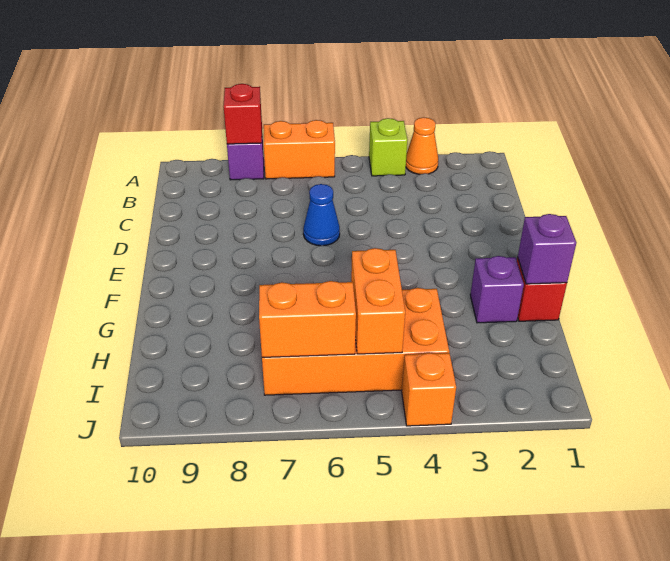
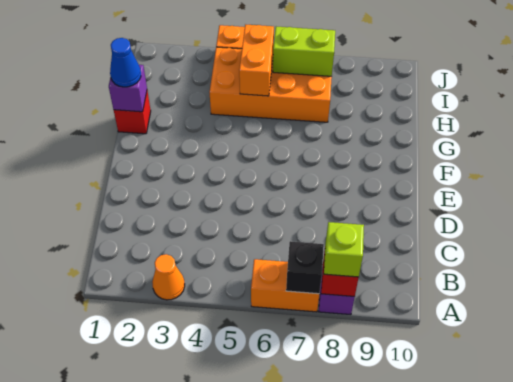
lime brick A4 level 1 -> lime brick A8 level 3
none -> black brick A7 level 2
blue cone D6 level 1 -> blue cone G1 level 3
purple brick G2 level 1 -> none
orange brick I6:I7 level 2 -> lime brick I6:I7 level 2

